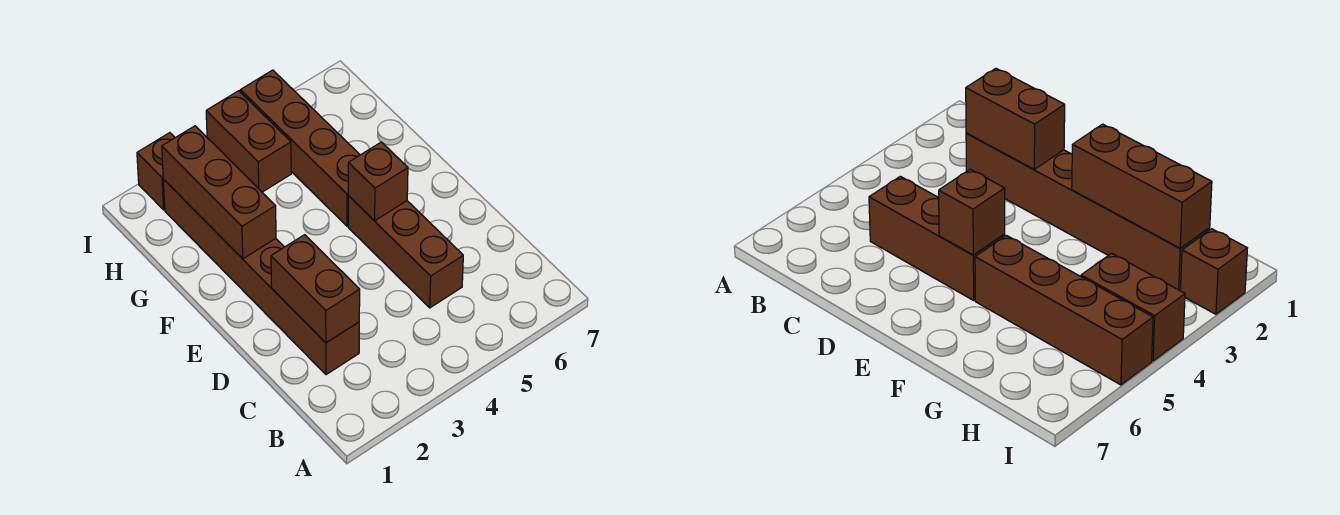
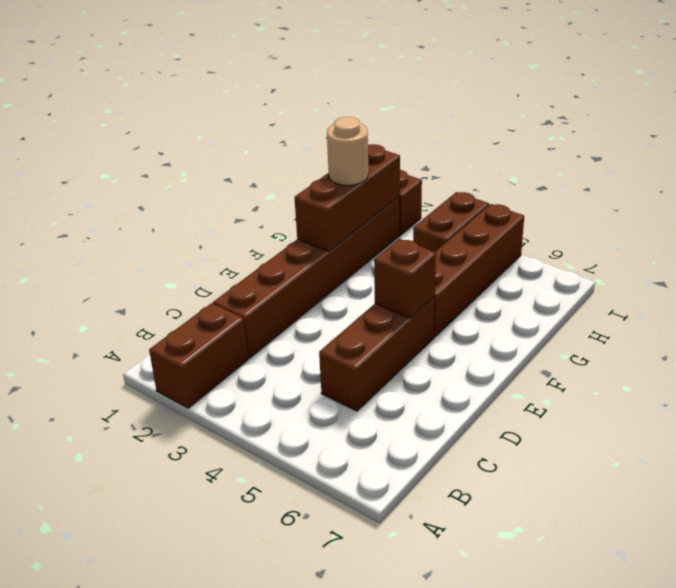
brown brick C2:D2 level 2 -> brown brick A2:B2 level 1
none -> tan round brick G2 level 3

